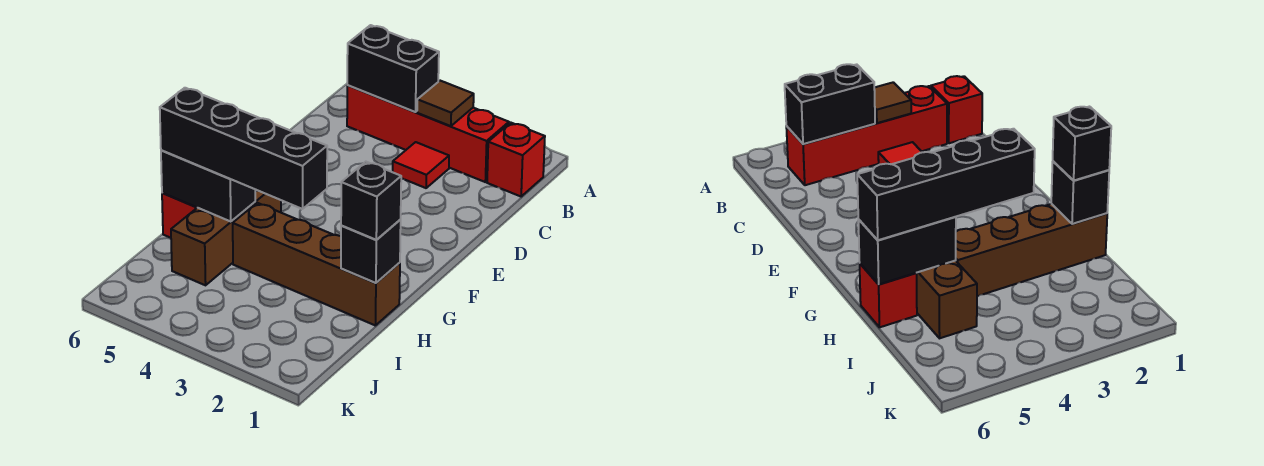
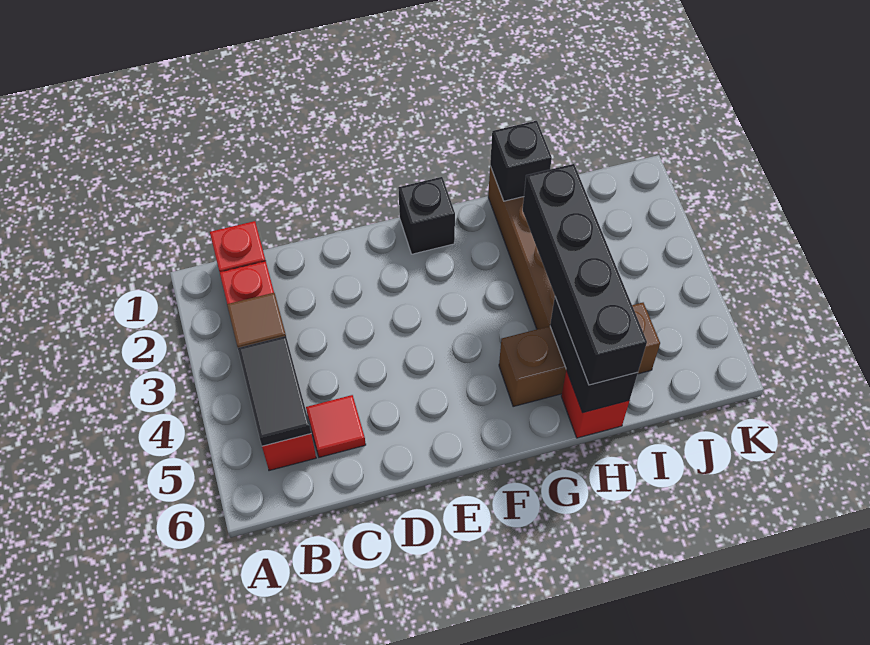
black brick B4:B5 level 2 -> black tile B4:B5 level 2
red tile C3 level 1 -> red tile C5 level 1
black brick H1 level 3 -> black brick F1 level 1

